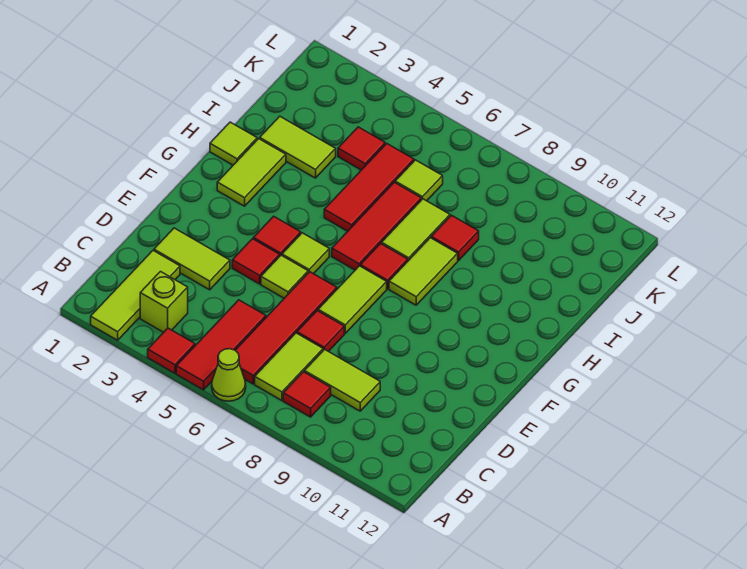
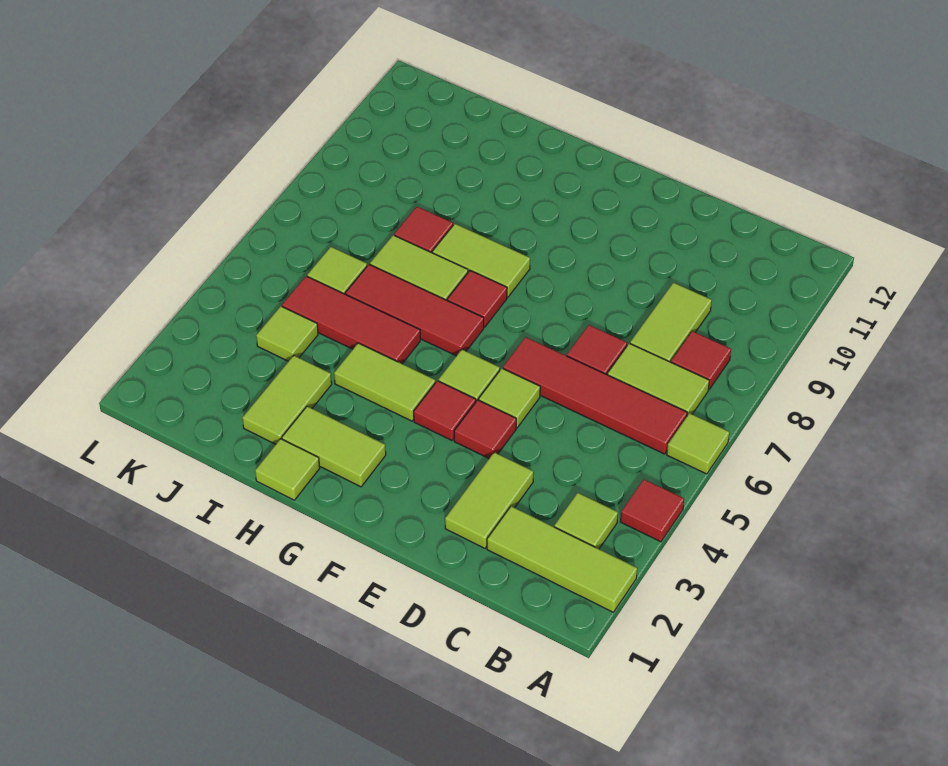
red tile A5:C5 level 1 -> none
lime cone A6 level 1 -> lime tile A6 level 1
lime brick B3 level 1 -> lime tile B3 level 1
lime tile E7:F7 level 1 -> lime tile G4:H4 level 1
red tile J4 level 1 -> lime tile J4 level 1

